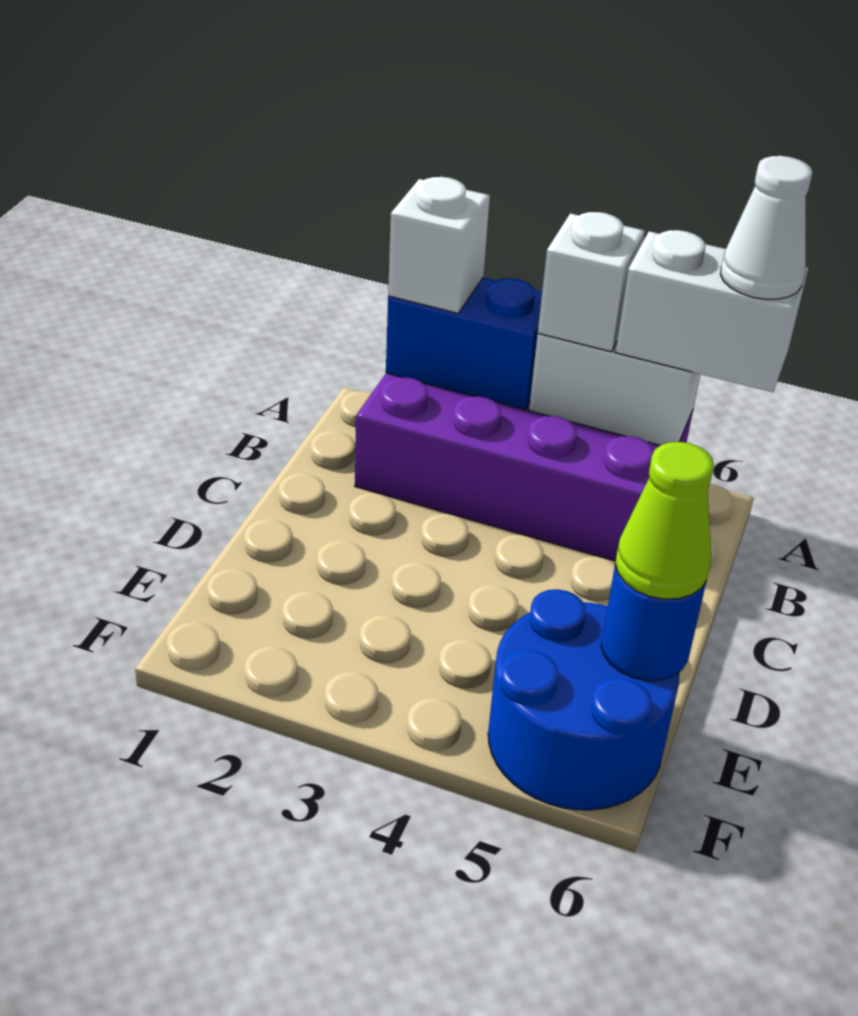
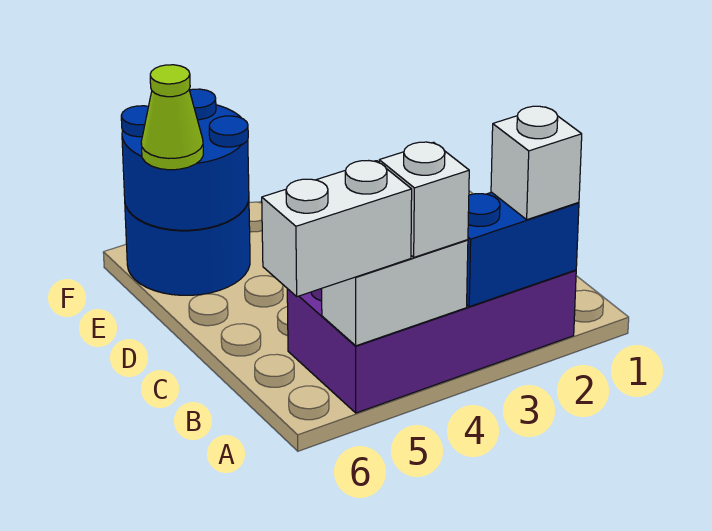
white cone A6 level 4 -> none
blue round brick E6 level 2 -> blue round brick E5:F6 level 2

